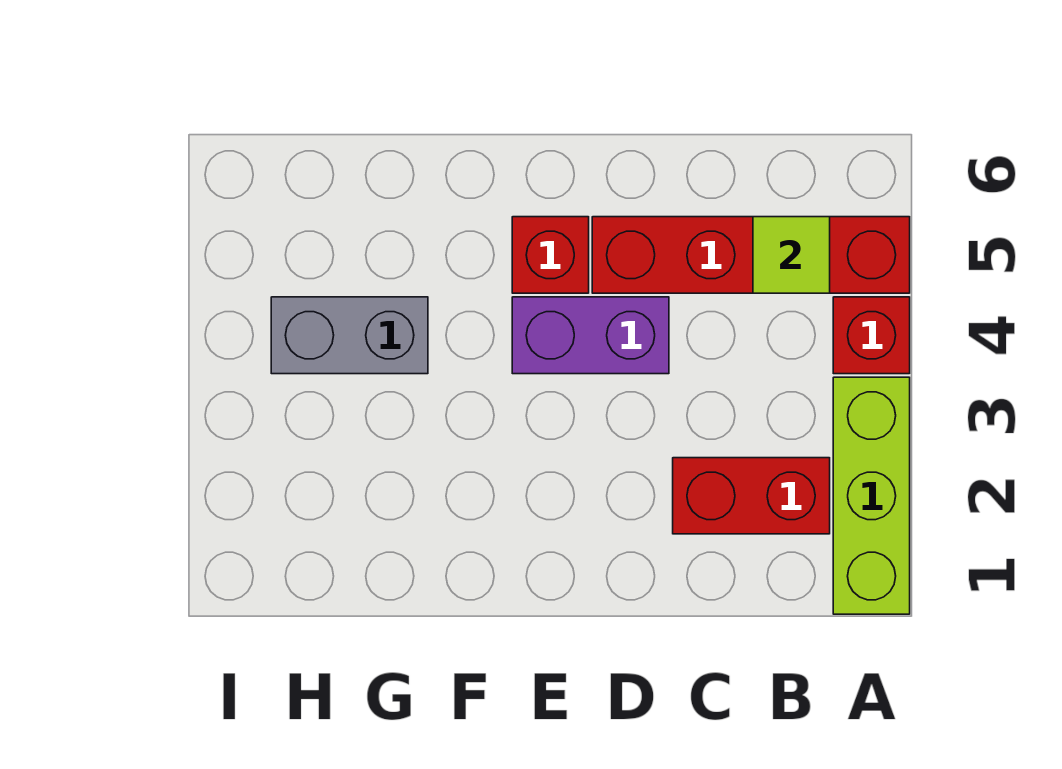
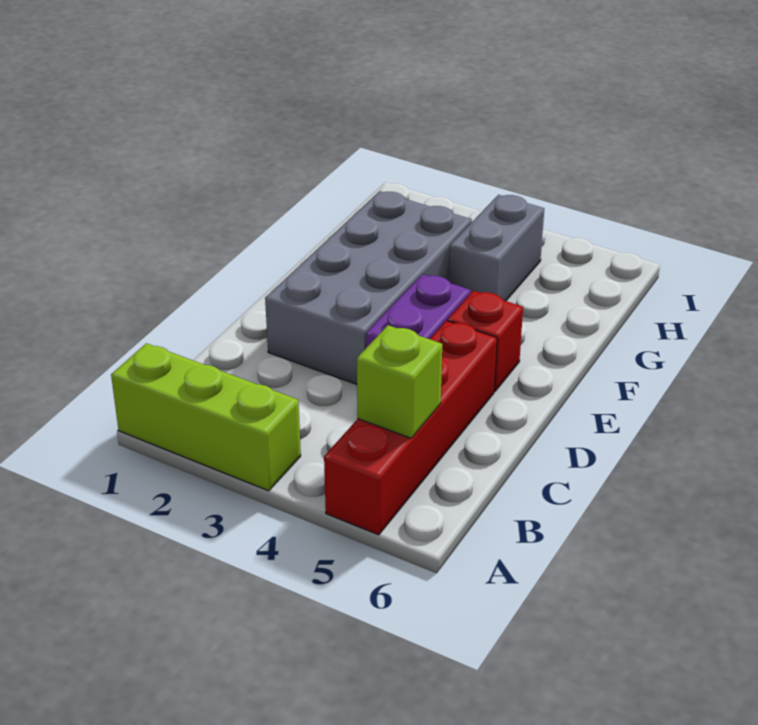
red brick A4 level 1 -> none
red brick B2:C2 level 1 -> none
lime tile B5 level 2 -> lime brick B5 level 2
none -> grey brick D2:G3 level 1

